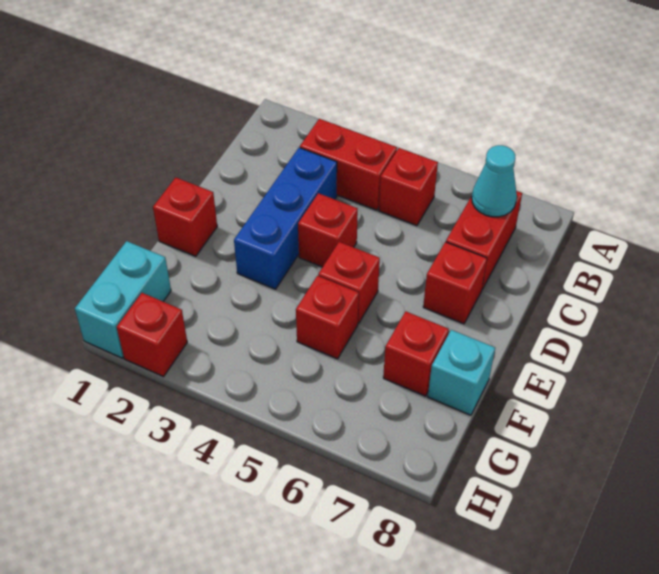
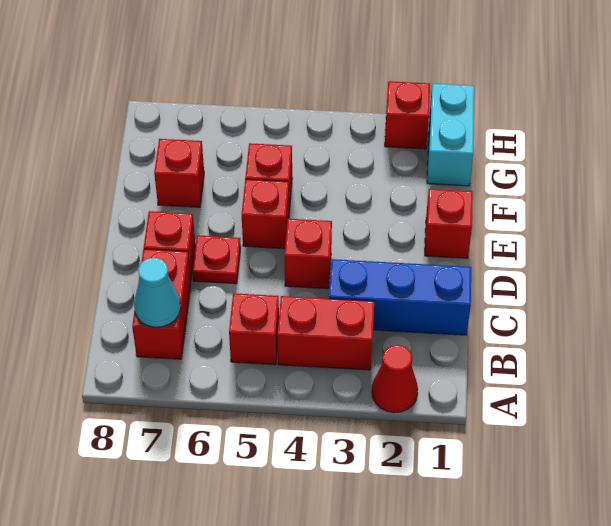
none -> red cone A2 level 1
blue brick C3:E3 level 1 -> blue brick C1:C3 level 1
none -> red plate D6 level 1
cyan brick F8 level 1 -> none

